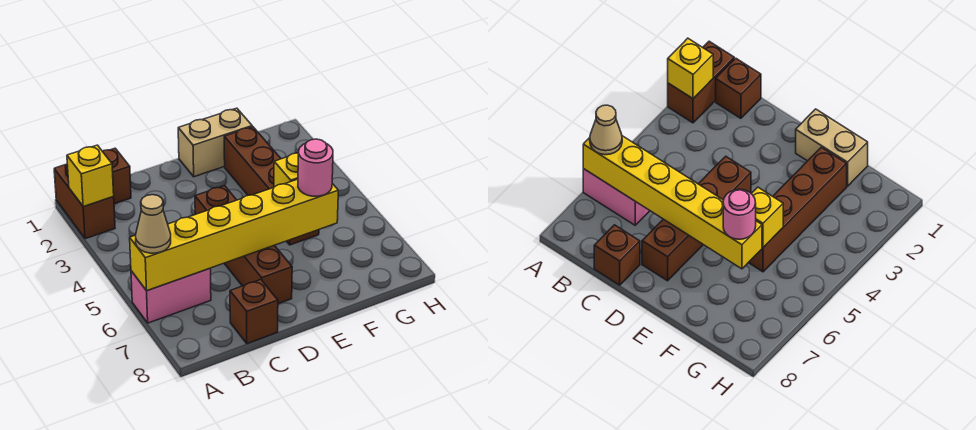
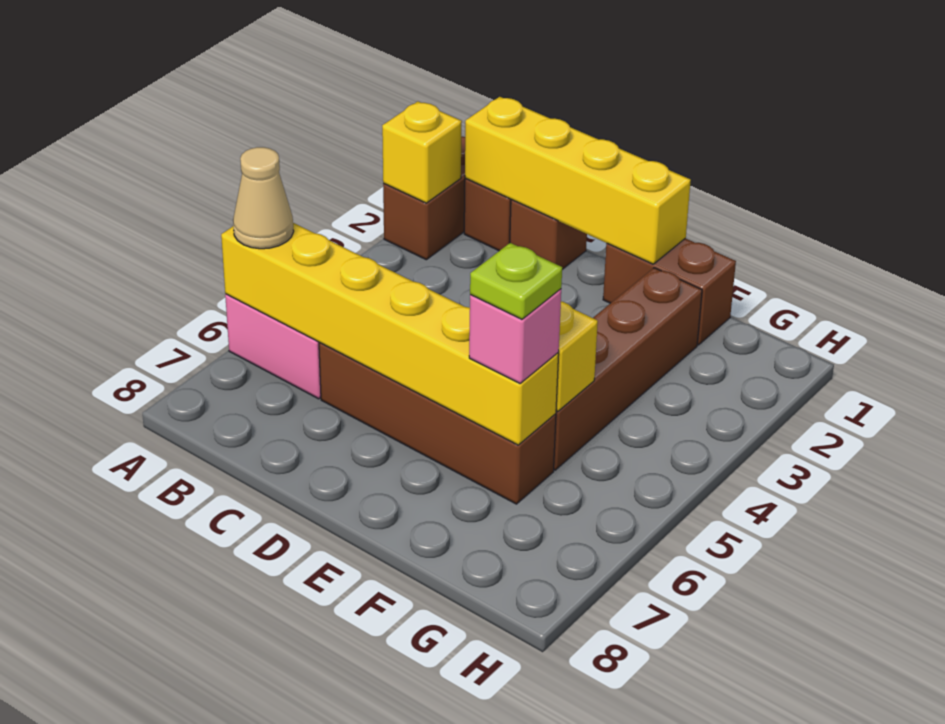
none -> yellow brick B1:E1 level 2
brown brick C8 level 1 -> brown brick C1 level 1
brown brick D4:D7 level 1 -> brown brick C6:F6 level 1
tan brick E1:F1 level 1 -> brown brick E1:F1 level 1
pink round brick F6 level 3 -> pink brick F6 level 3
none -> lime plate F6 level 4

